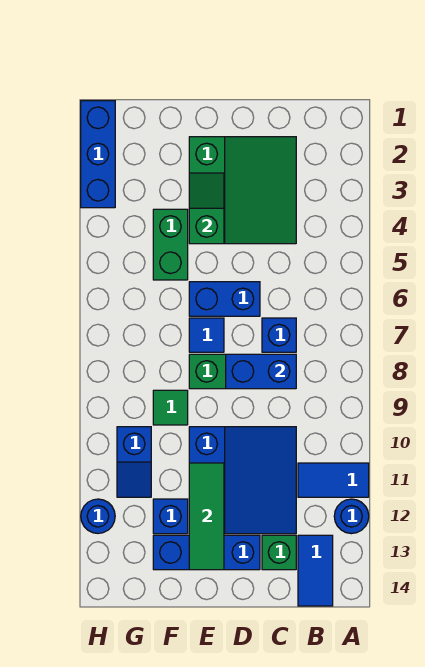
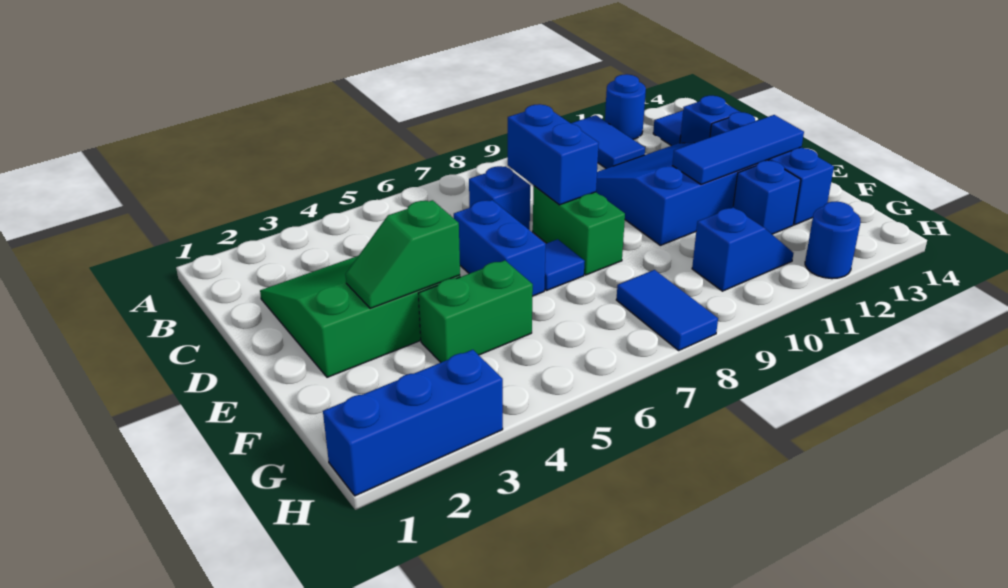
green brick C13 level 1 -> blue brick C13 level 1
green tile E11:E13 level 2 -> blue tile E11:E13 level 2
green tile F9 level 1 -> none
none -> blue tile G8:H8 level 1

